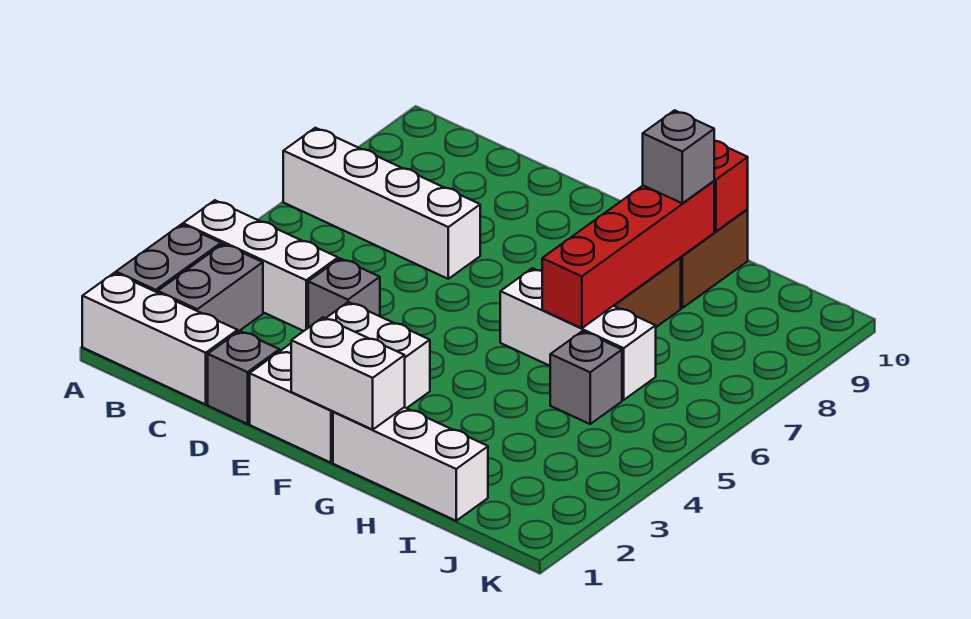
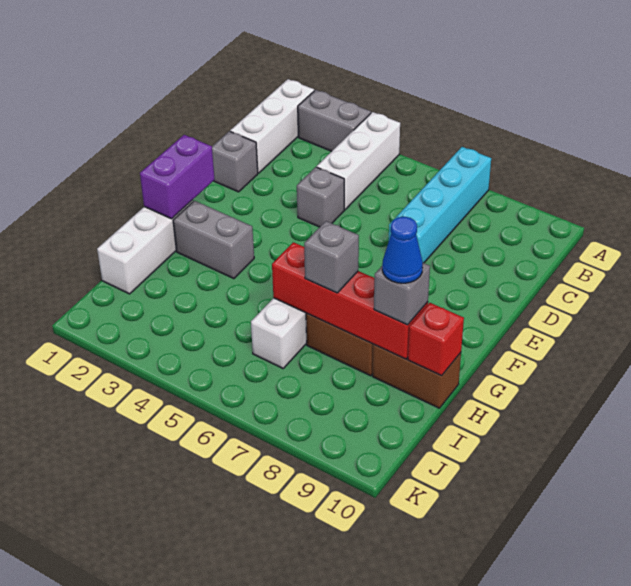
white brick A7:D7 level 1 -> cyan brick A7:D7 level 1
grey brick B2:B3 level 1 -> grey brick G2:G3 level 1
white brick E1:F3 level 1 -> none
white brick F1:G1 level 2 -> purple brick F1:G1 level 2
none -> blue cone H9 level 4
grey brick I5 level 1 -> grey brick H7 level 3

